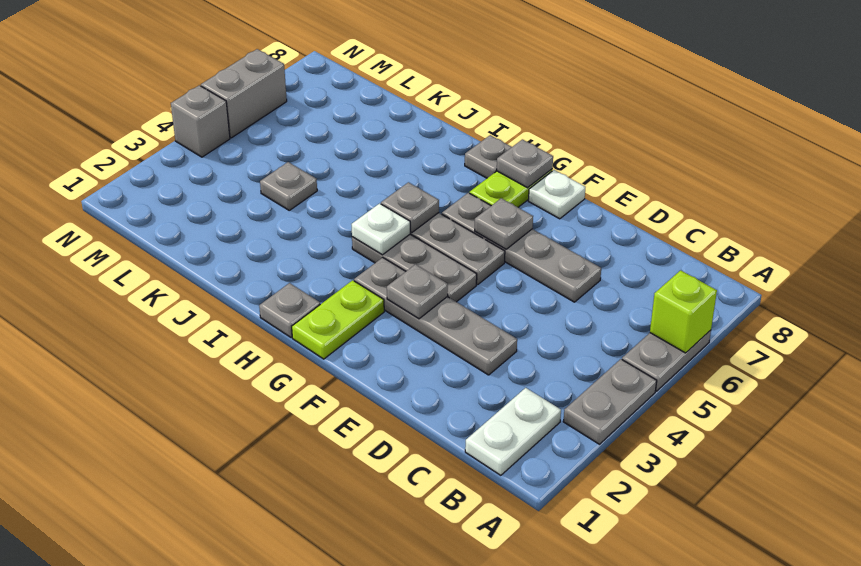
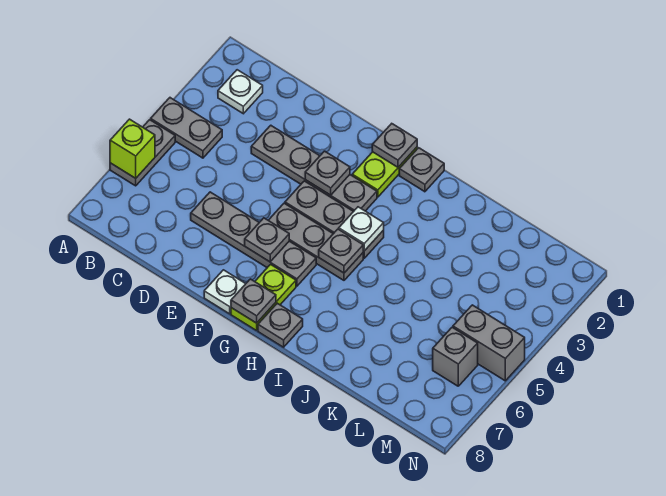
grey plate A3:A4 level 1 -> grey plate A4:B4 level 1
white plate B1:B2 level 1 -> white plate B2 level 1
grey plate K4 level 1 -> grey plate G1 level 2
grey brick N4 level 1 -> grey brick M6 level 1
grey brick N5:N6 level 1 -> grey brick M5:N5 level 1

